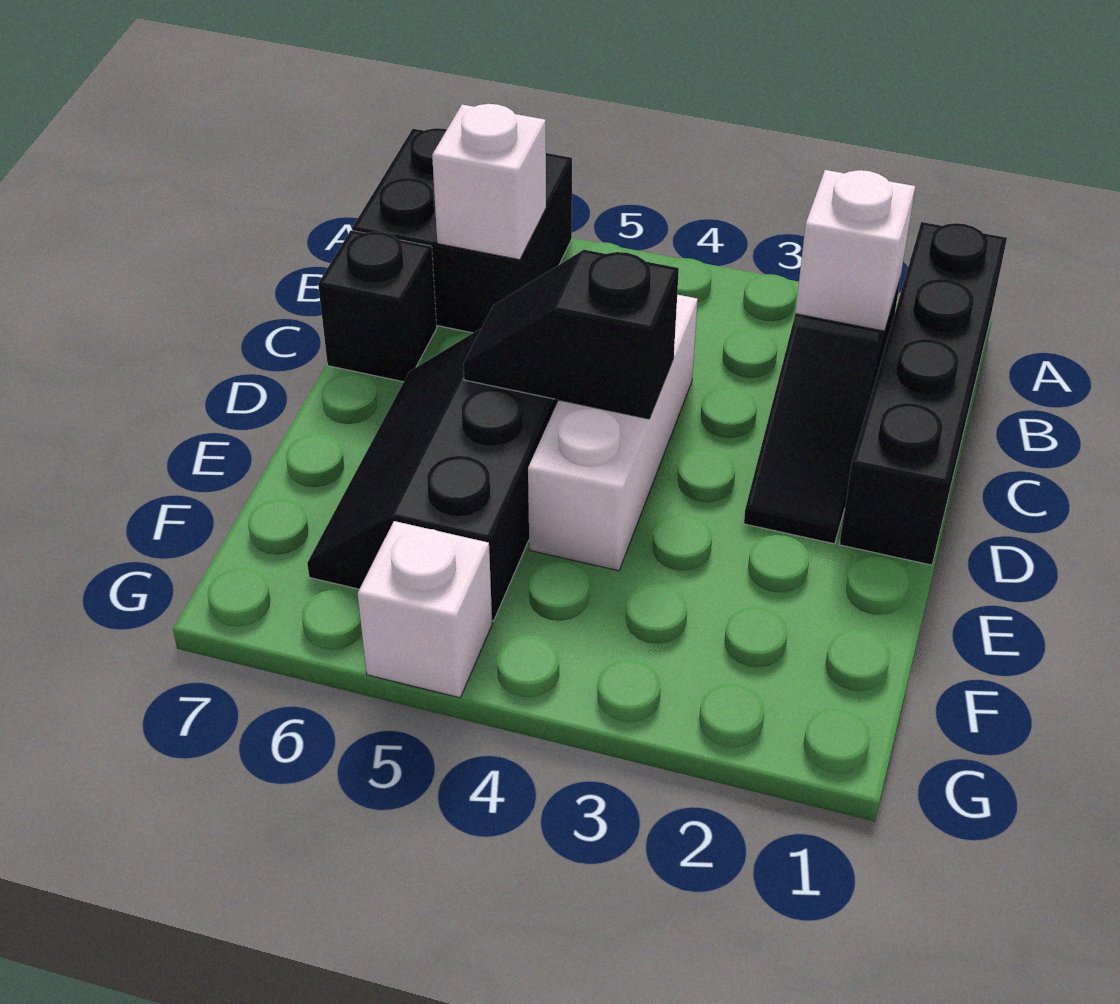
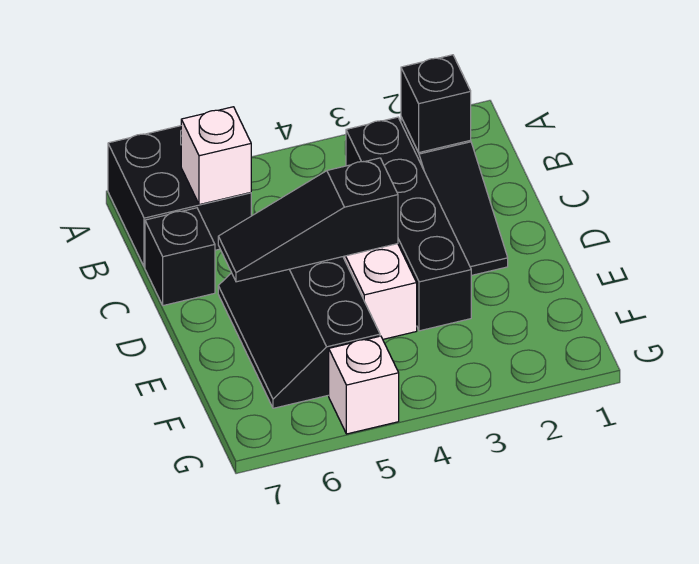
black brick A1:D1 level 1 -> black brick B3:E3 level 1
white brick B2 level 2 -> black brick B2 level 2
black slope D4:D5 level 2 top 4 -> black slope D4:D6 level 2 top 4

